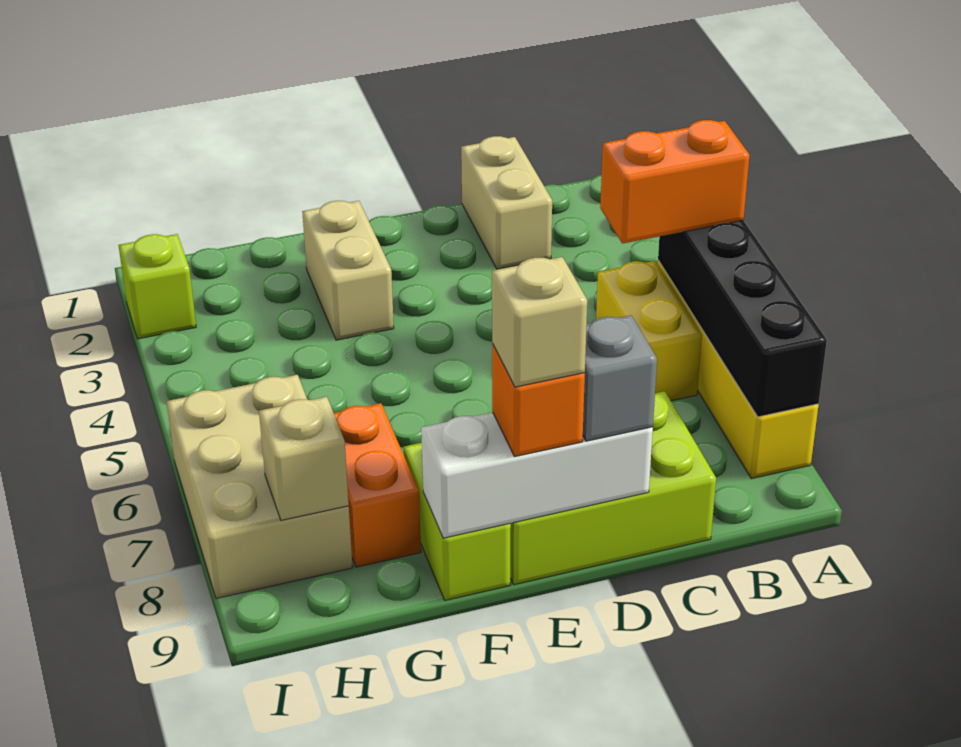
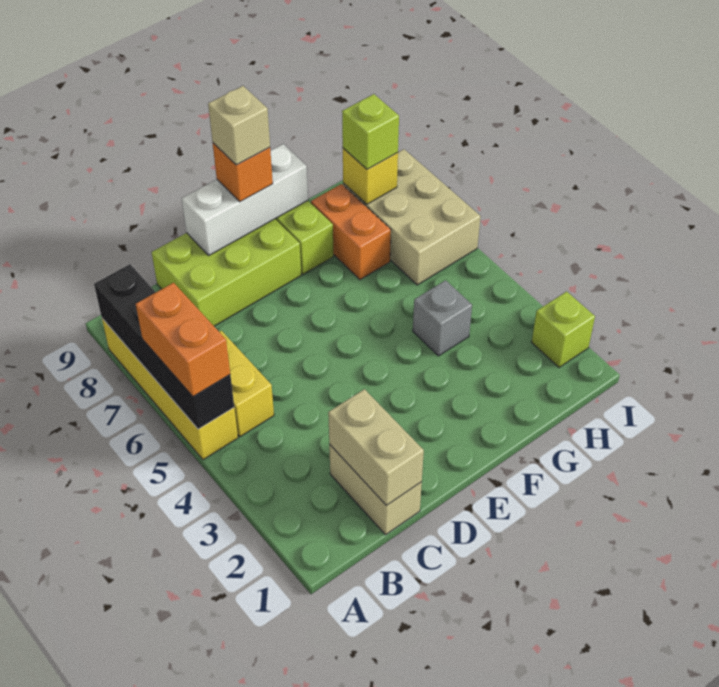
orange brick A5:B5 level 3 -> orange brick A5:A6 level 3
grey brick D9 level 3 -> grey brick G4 level 1
tan brick F2:F3 level 1 -> tan brick C1:C2 level 2
tan brick H8 level 2 -> yellow brick H8 level 2
none -> lime brick H8 level 3

